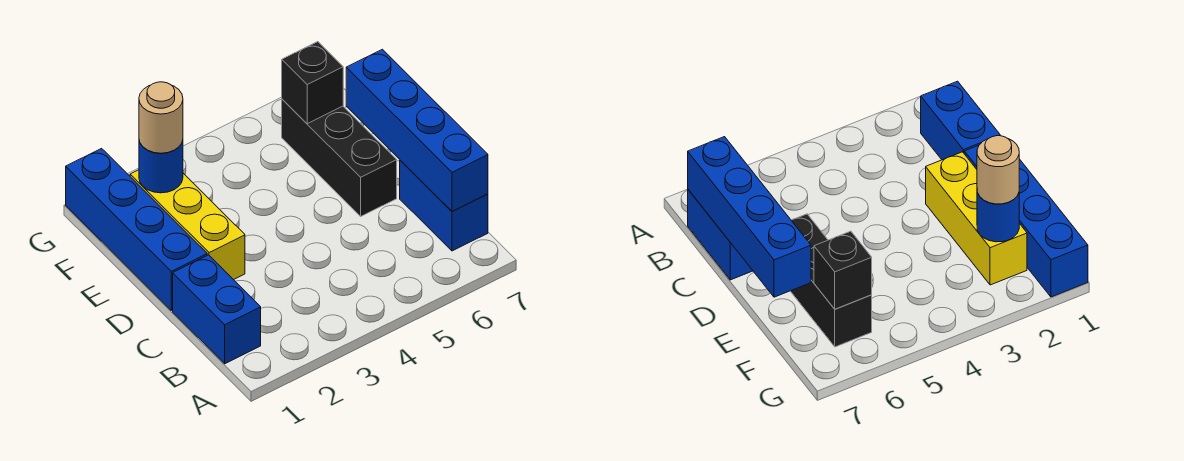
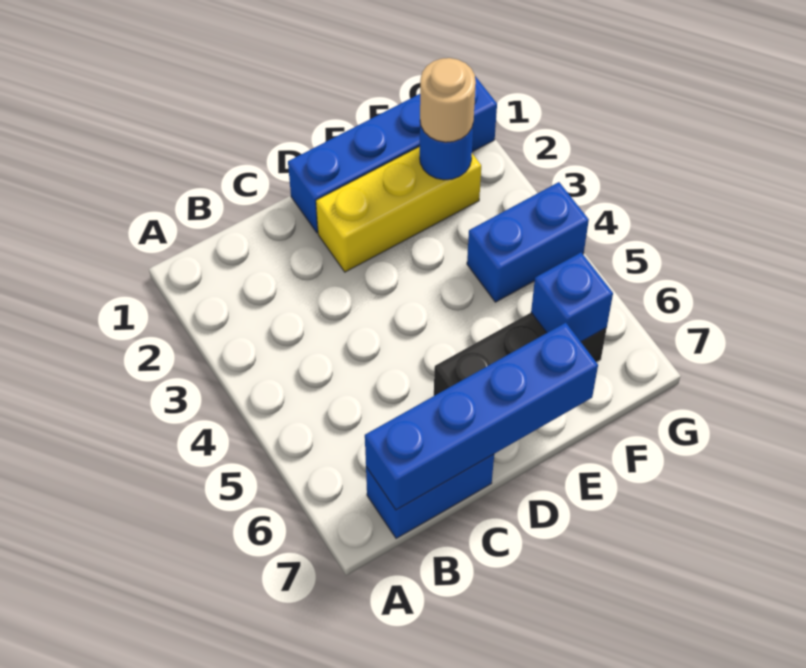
blue brick B1:C1 level 1 -> blue brick F4:G4 level 1
black brick F6 level 2 -> blue brick F6 level 2

